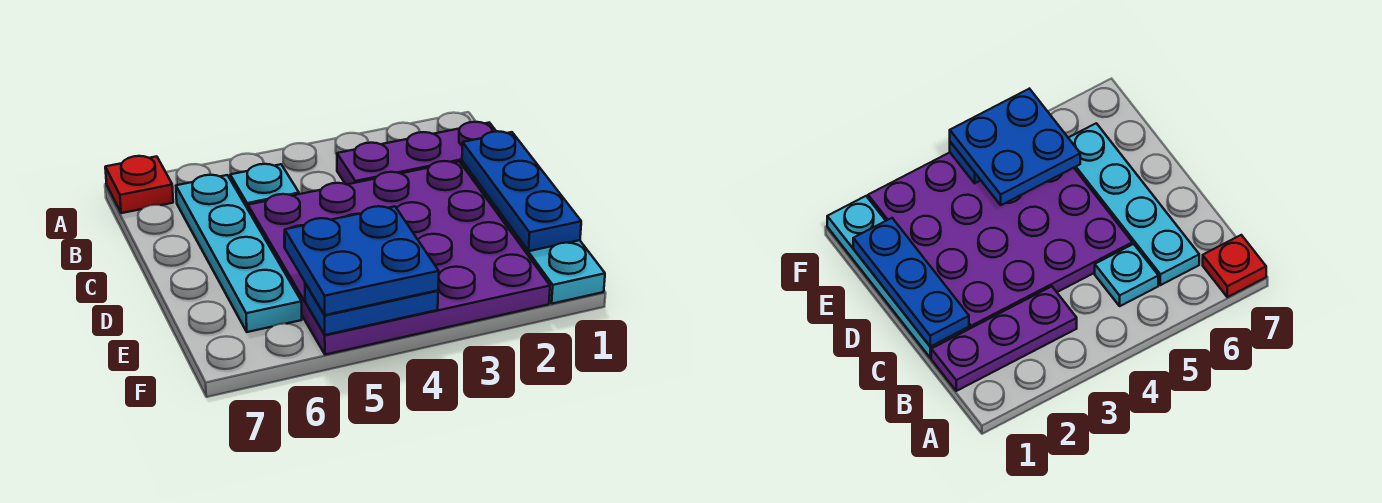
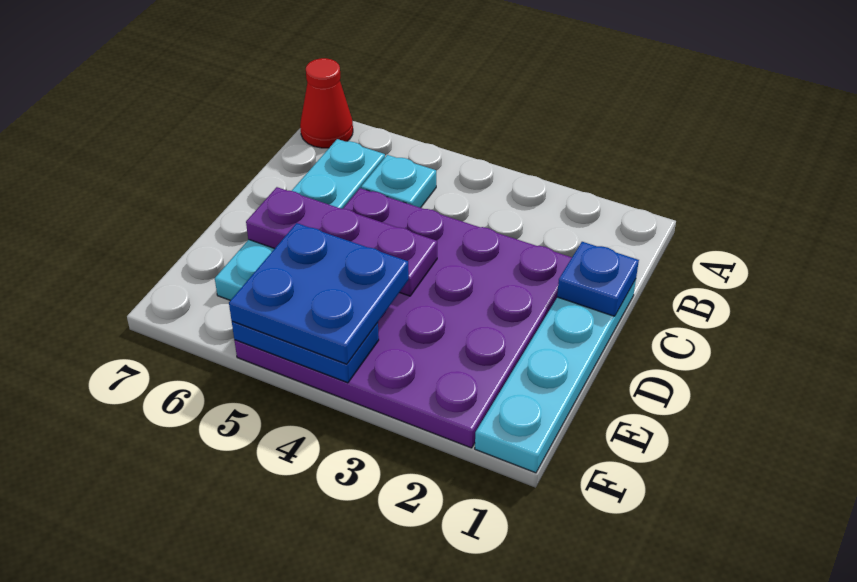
red plate A7 level 1 -> red cone A7 level 1
purple plate B1:B3 level 1 -> purple plate D4:D6 level 2
blue plate C1:E1 level 2 -> blue plate C1 level 2

